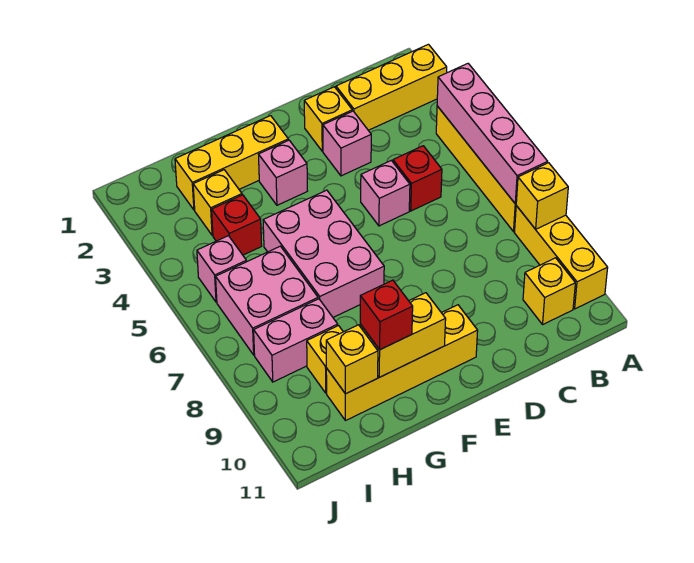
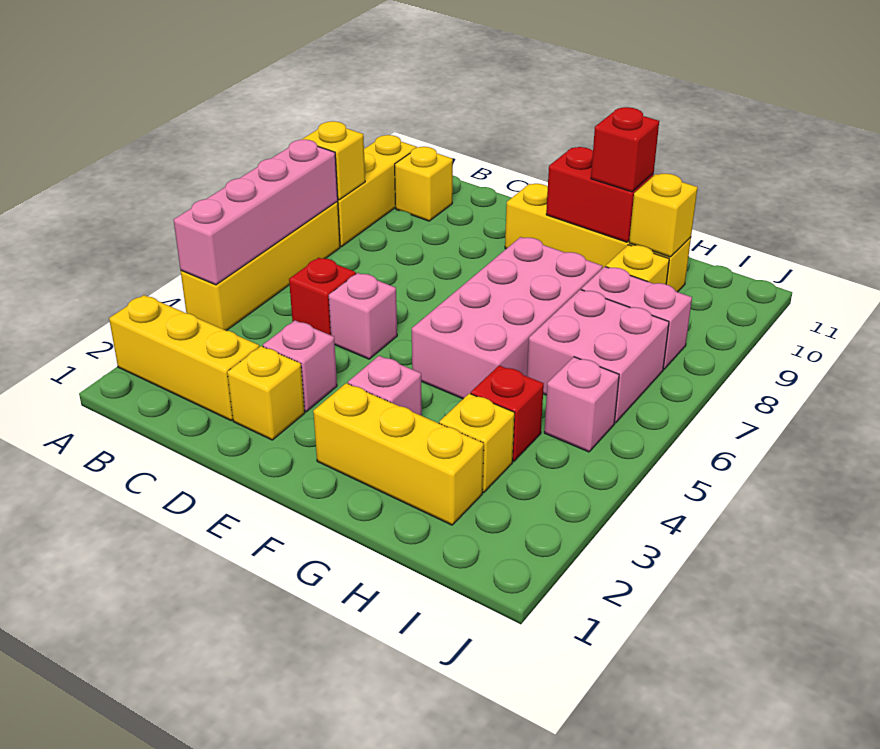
pink brick F5:G7 level 1 -> pink brick F5:G8 level 1
yellow brick F10:G10 level 2 -> red brick F10:G10 level 2

